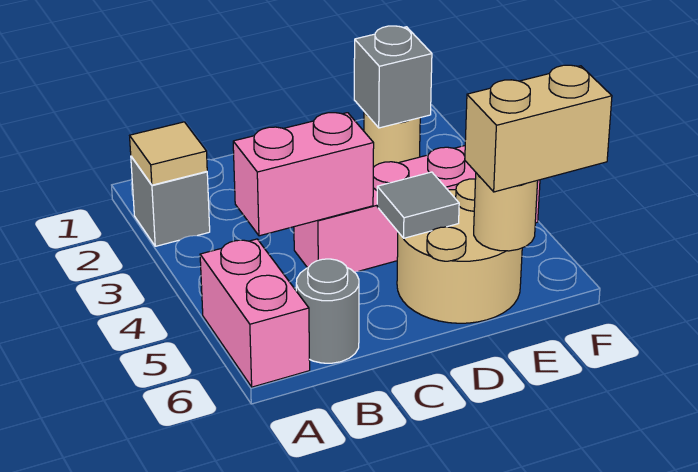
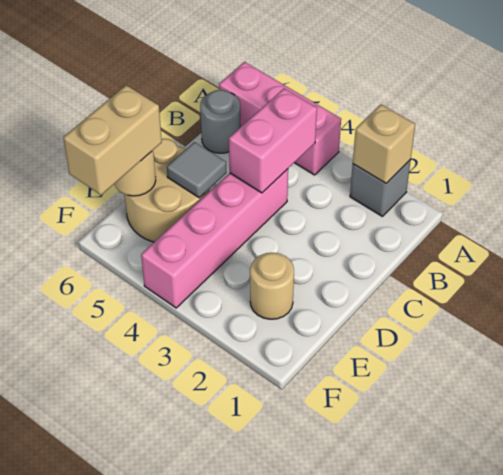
tan tile A2 level 2 -> tan brick A2 level 2
pink brick A5:A6 level 1 -> pink brick A4:A6 level 1
grey brick E2 level 2 -> none

